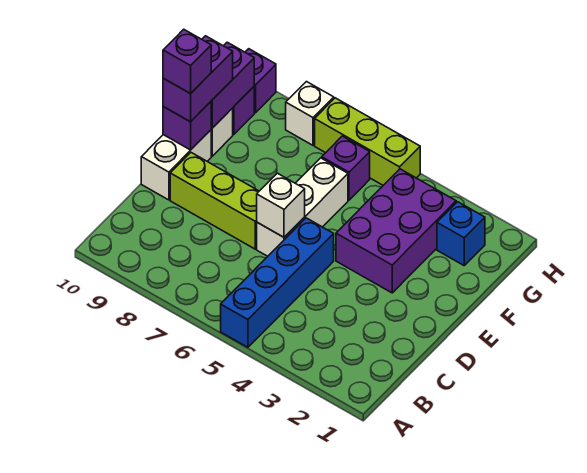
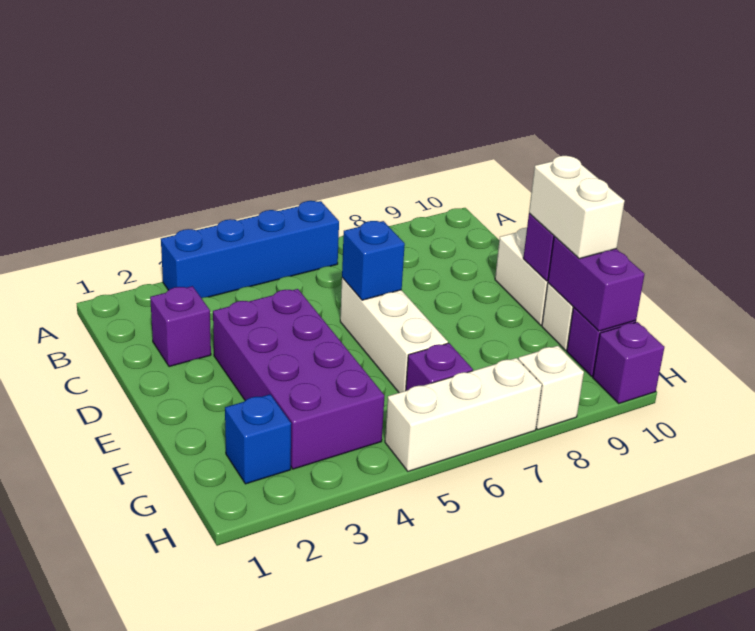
blue brick A5:D5 level 1 -> blue brick A3:A6 level 1
white brick D6 level 2 -> blue brick D6 level 2
lime brick D7:D9 level 1 -> none
purple brick E3:G4 level 1 -> purple brick D3:G4 level 1
purple brick E10:F10 level 3 -> white brick E10:F10 level 3
purple brick E10 level 4 -> purple brick C2 level 1
lime brick H5:H7 level 1 -> white brick H5:H7 level 1

